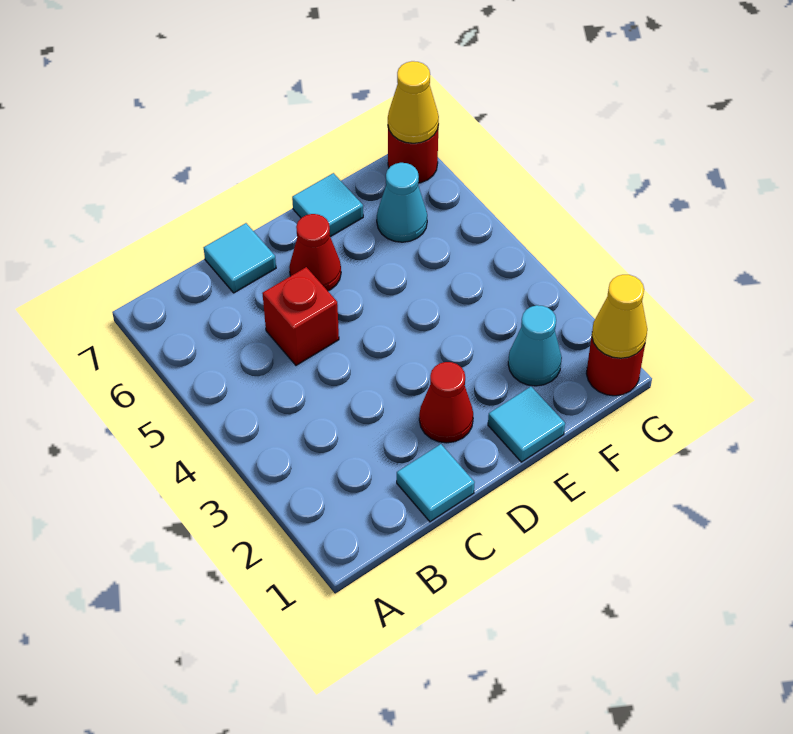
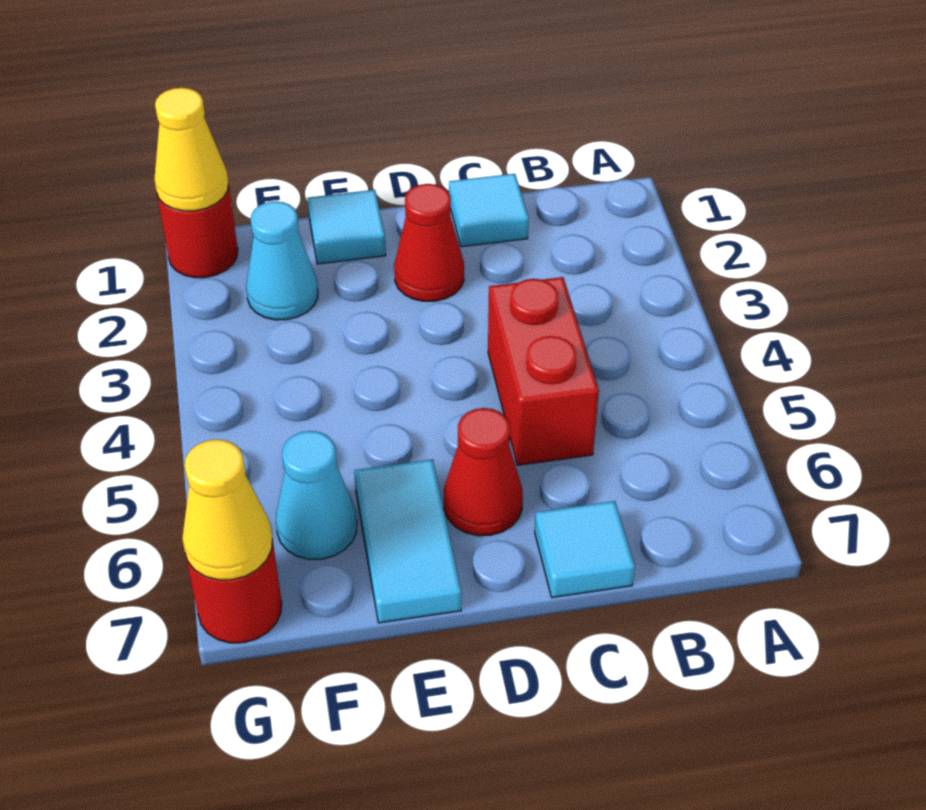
red brick C5 level 1 -> red brick C4:C5 level 1
cyan tile E7 level 1 -> cyan tile E6:E7 level 1

